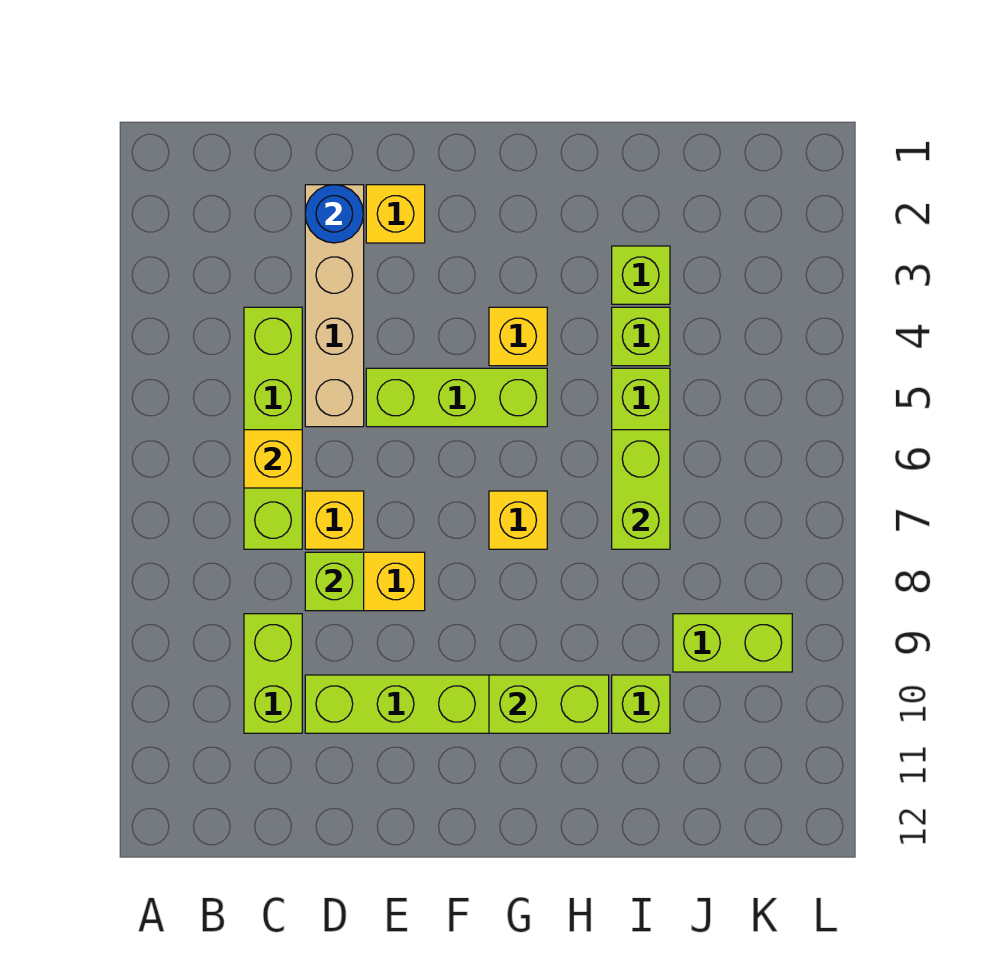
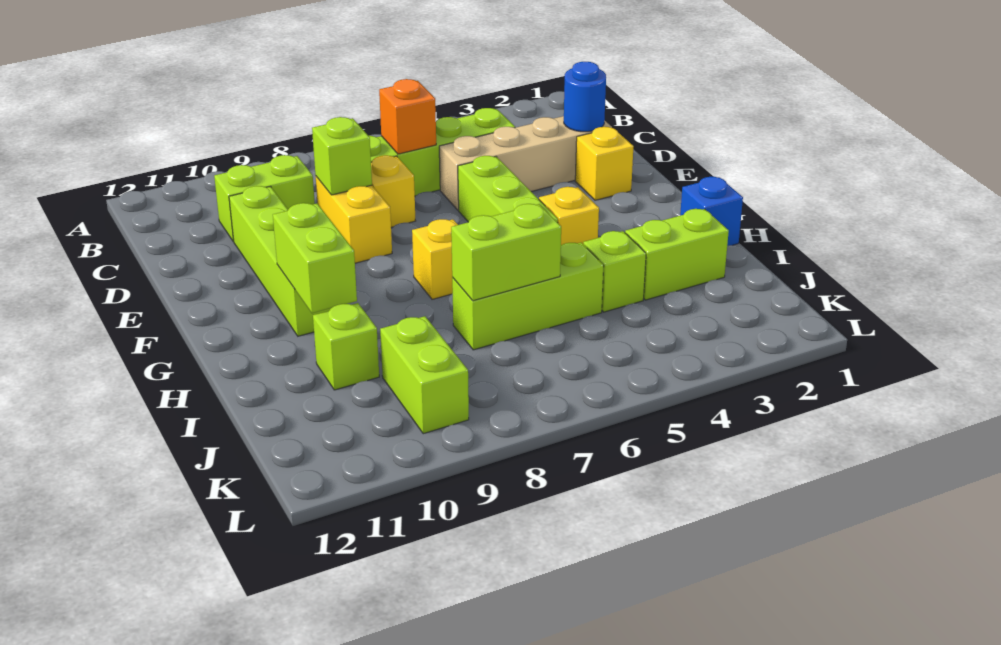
yellow brick C6 level 2 -> orange brick C6 level 2
none -> blue brick H1 level 1
lime brick I3 level 1 -> lime brick I2:I3 level 1

